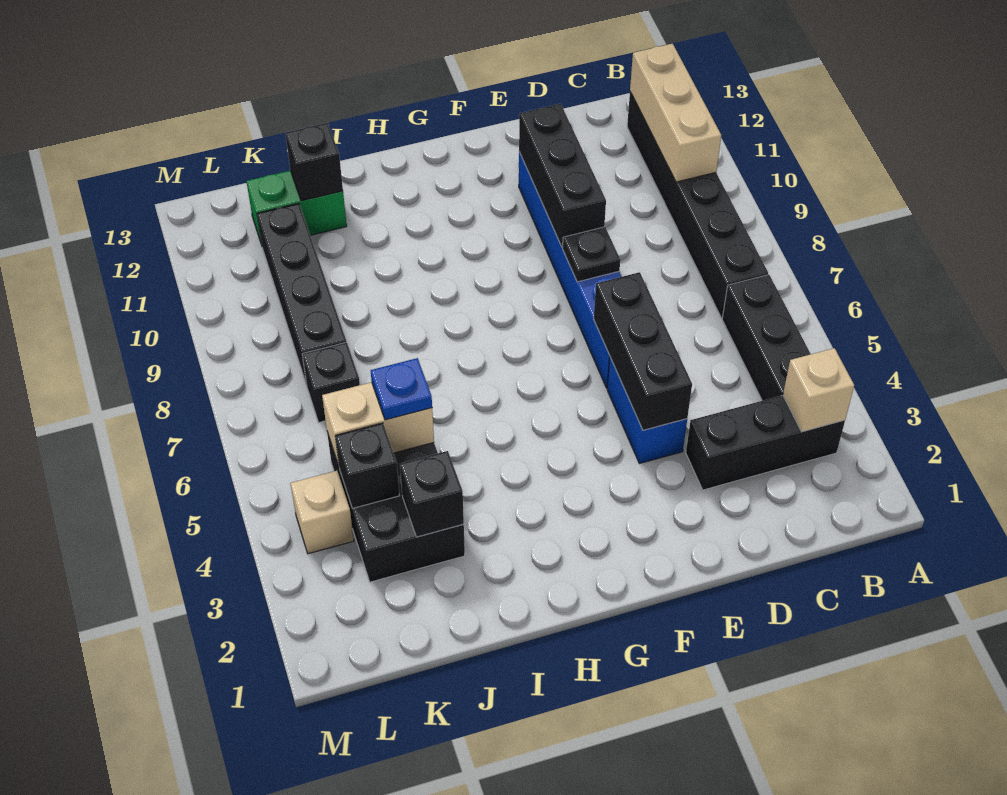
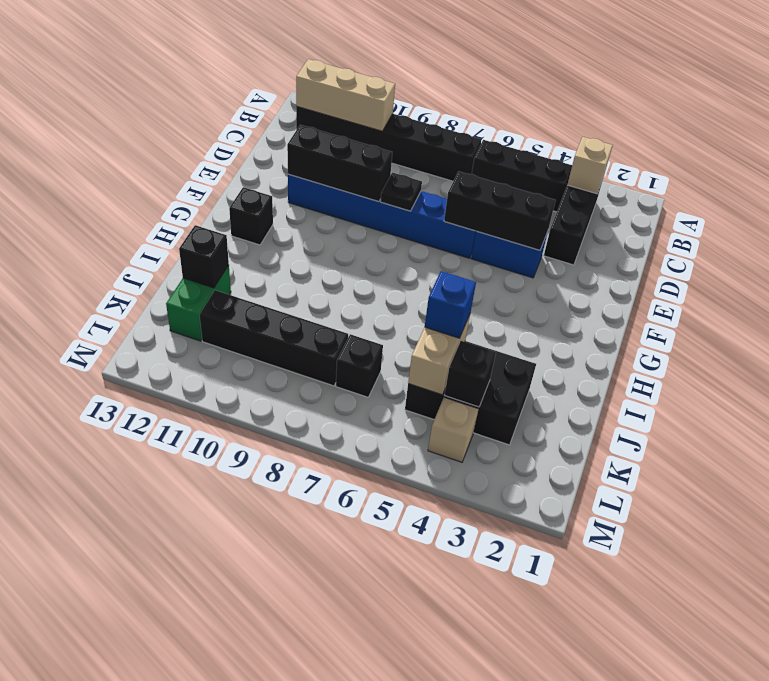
black brick J3 level 2 -> black brick G12 level 1
blue plate J5 level 3 -> blue brick J5 level 3

